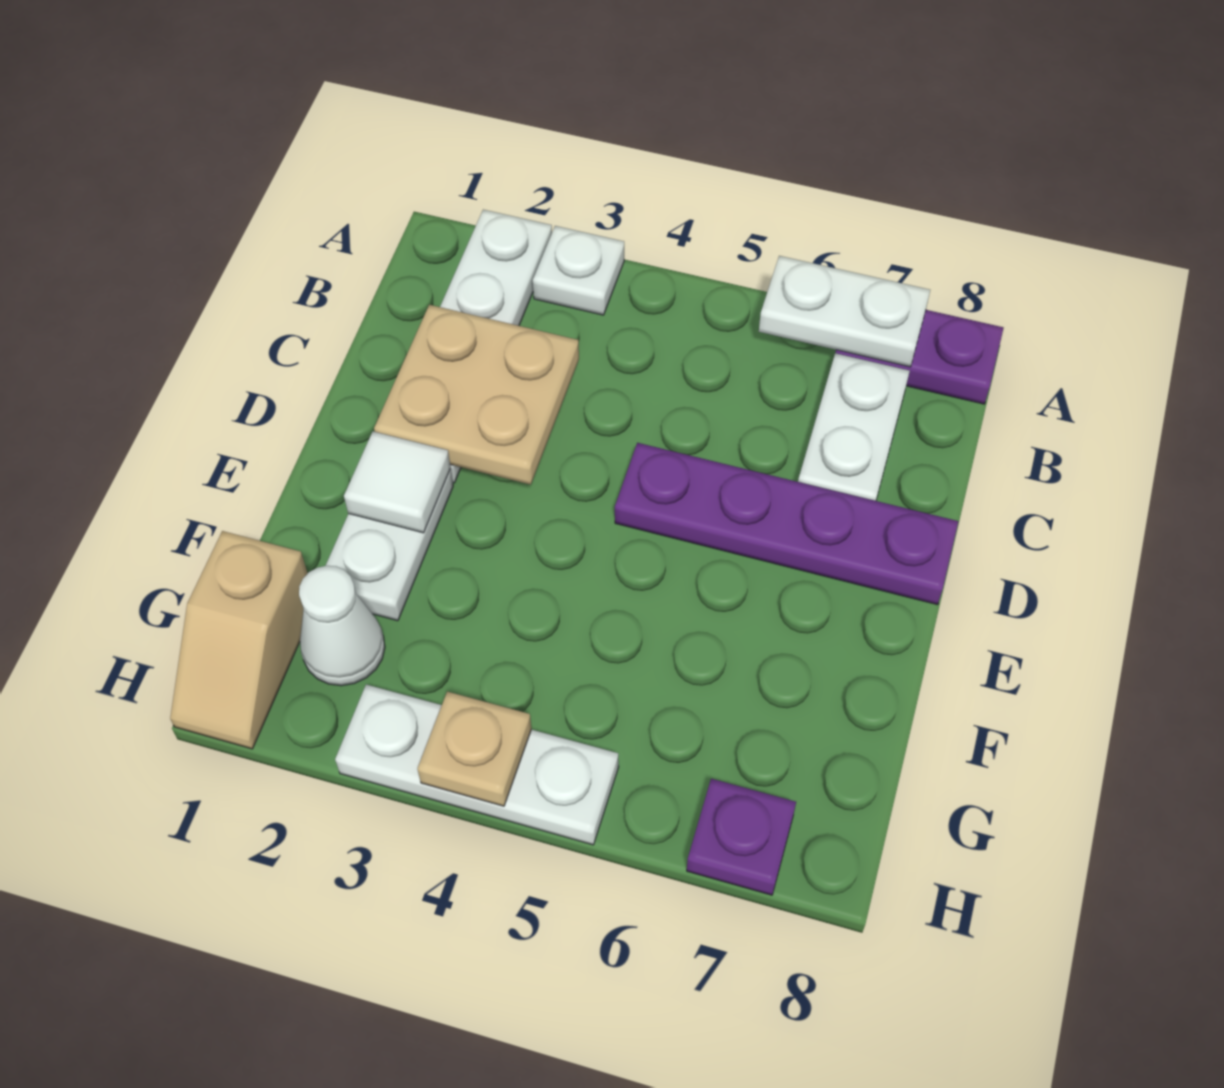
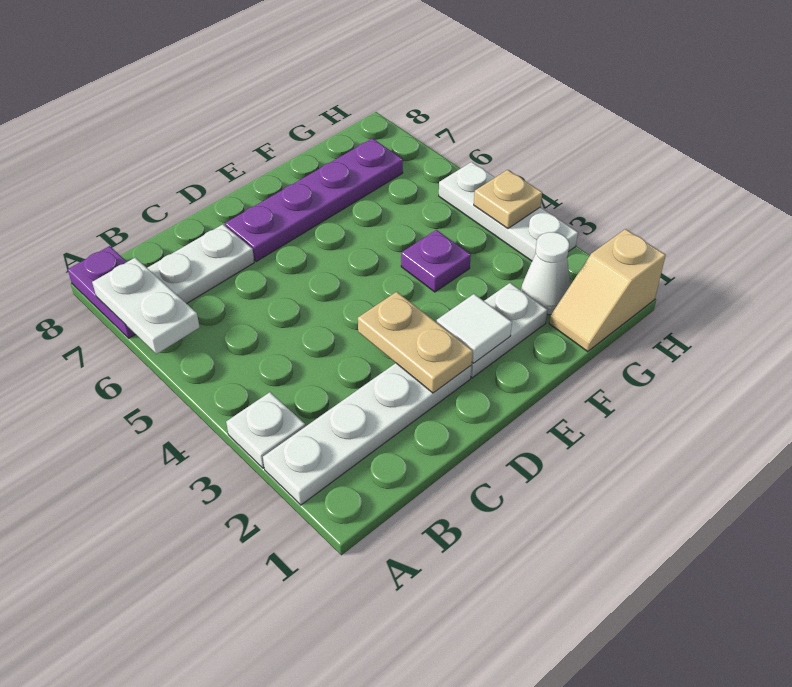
tan plate C2:D3 level 2 -> tan plate D2:D3 level 2
purple plate D5:D8 level 1 -> purple plate D7:G7 level 1
tan slope G1:H1 level 1 top G -> tan slope G1:H1 level 1 top H
purple plate H7 level 1 -> purple plate F4 level 1

